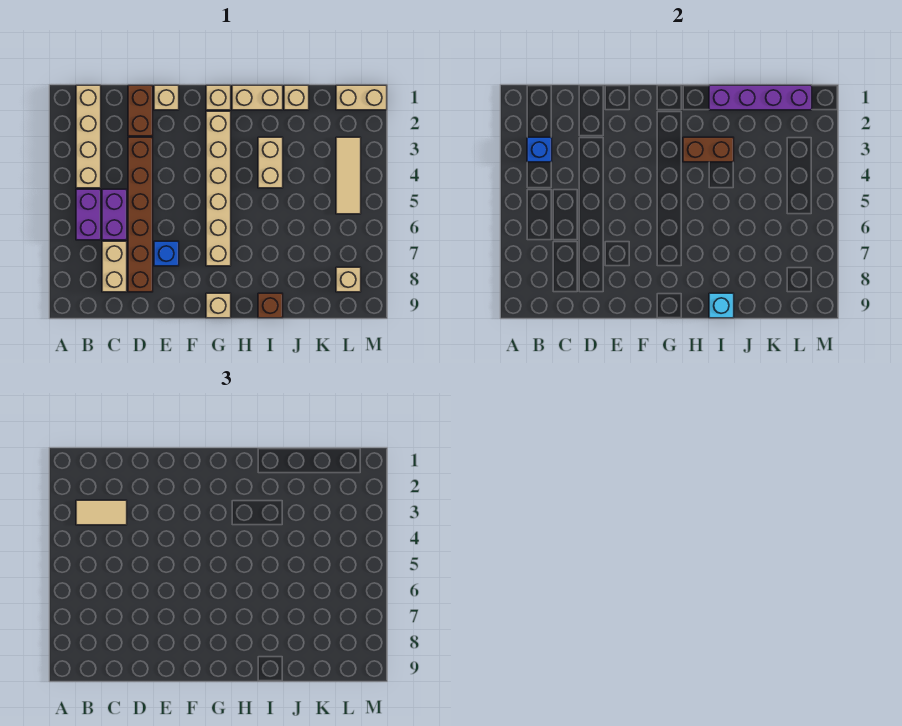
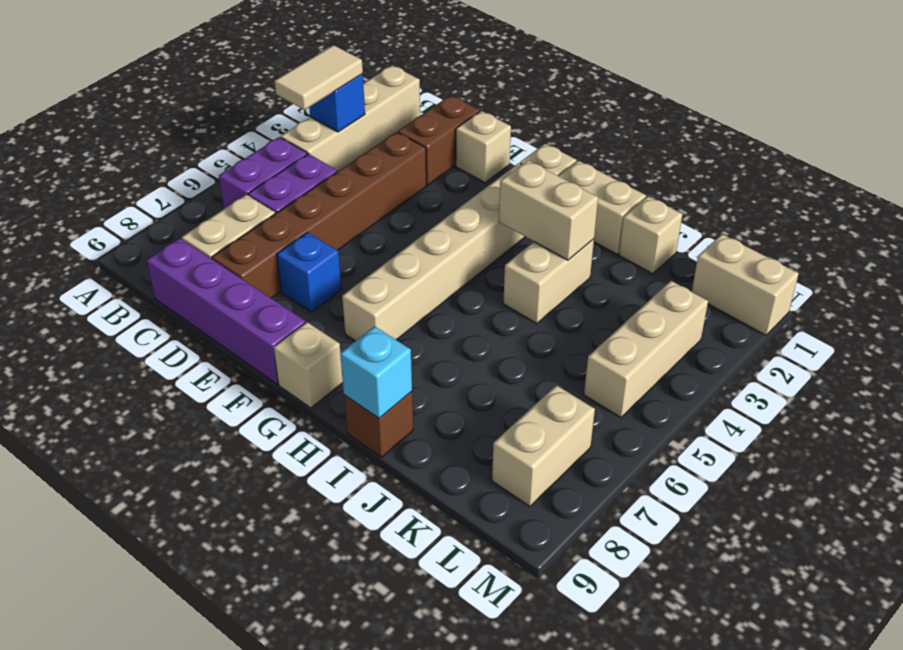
tan tile B3:C3 level 3 -> tan tile B3:B4 level 3
brown brick H3:I3 level 2 -> tan brick H3:I3 level 2
purple brick I1:L1 level 2 -> purple brick C9:F9 level 1
tan tile L3:L5 level 1 -> tan brick L3:L5 level 1
tan brick L8 level 1 -> tan brick L7:L8 level 1

